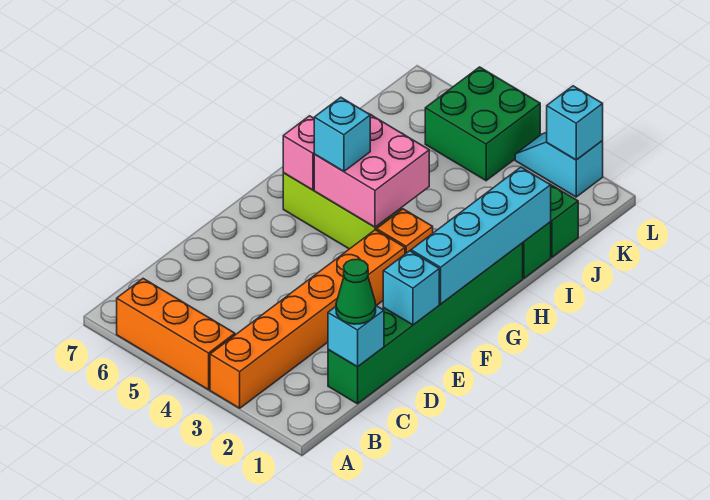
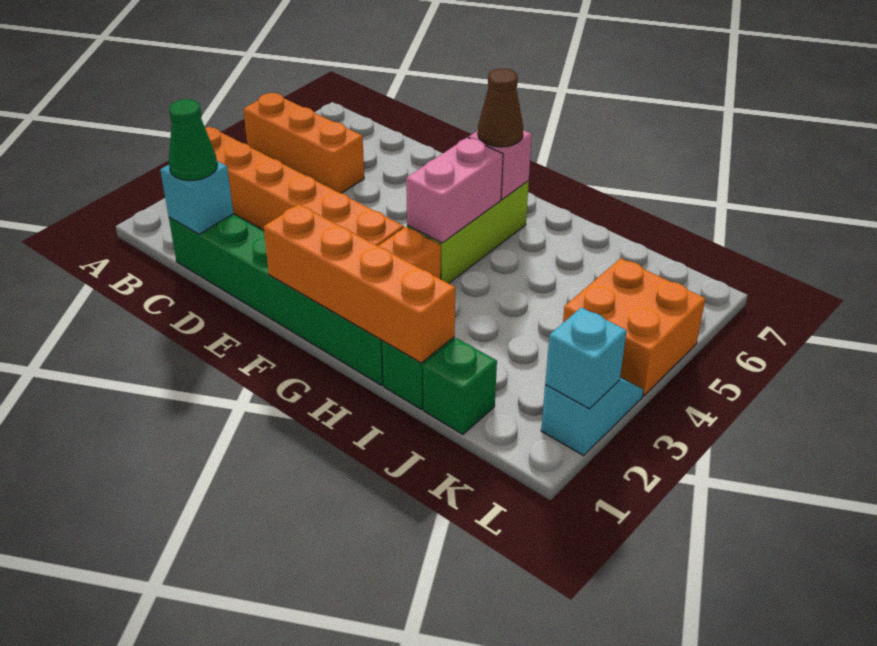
orange brick A4:A6 level 1 -> orange brick A5:C5 level 1
cyan brick E1 level 2 -> none
cyan brick F1:I1 level 2 -> orange brick F1:I1 level 2
pink brick G4:H5 level 2 -> pink brick G4:G5 level 2
cyan brick G5 level 3 -> none
none -> brown cone G6 level 3
green brick K4:L5 level 1 -> orange brick K4:L5 level 1

